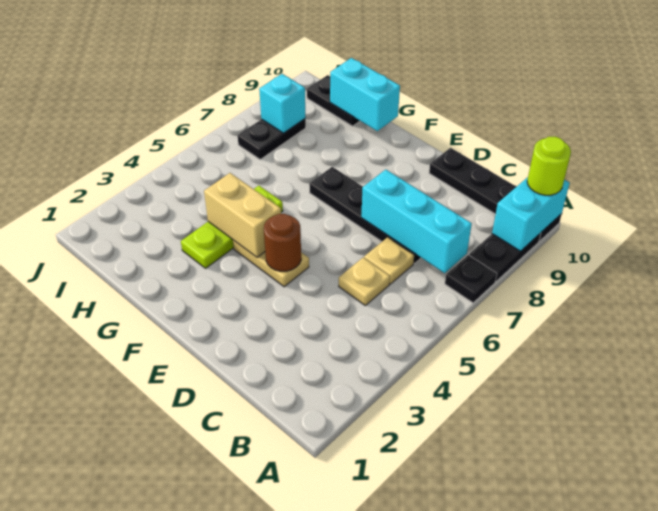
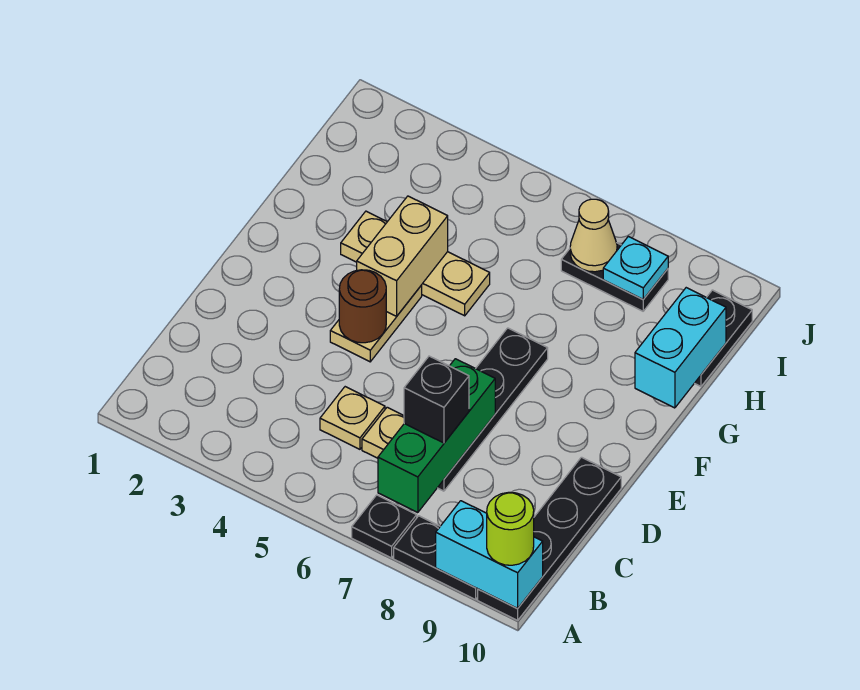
cyan brick B7:D7 level 2 -> green brick B7:D7 level 2
none -> black brick C7 level 3
lime plate G3:G5 level 1 -> tan plate G3:G5 level 1
none -> tan cone I7 level 2
cyan brick I8 level 2 -> cyan plate I8 level 2

